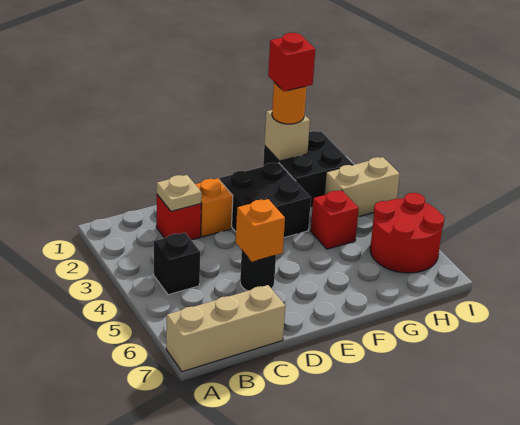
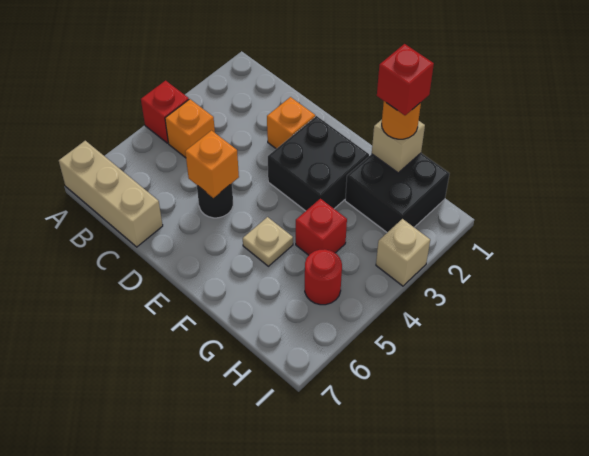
black brick B4 level 1 -> orange brick B4 level 1
red brick C2 level 1 -> red brick A4 level 1
tan plate C2 level 2 -> tan plate F5 level 1
tan brick H3:I3 level 1 -> tan brick I3 level 1
red round brick H5:I6 level 1 -> red round brick H5 level 1

